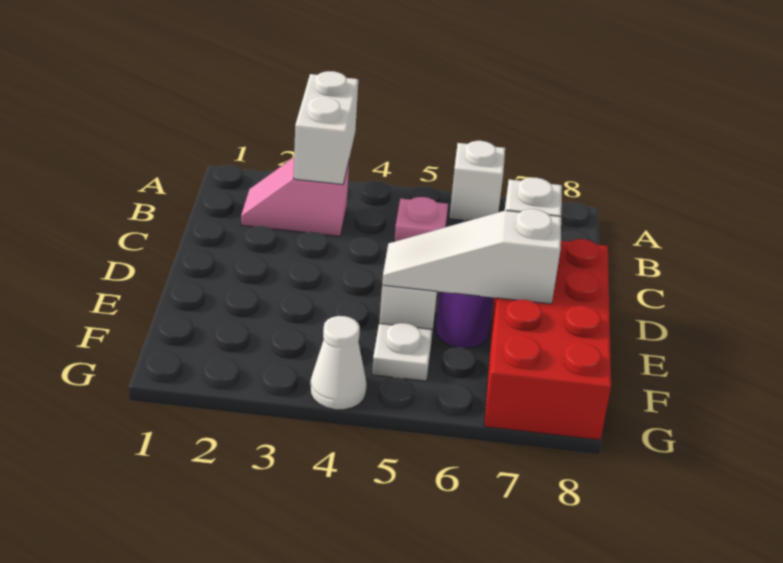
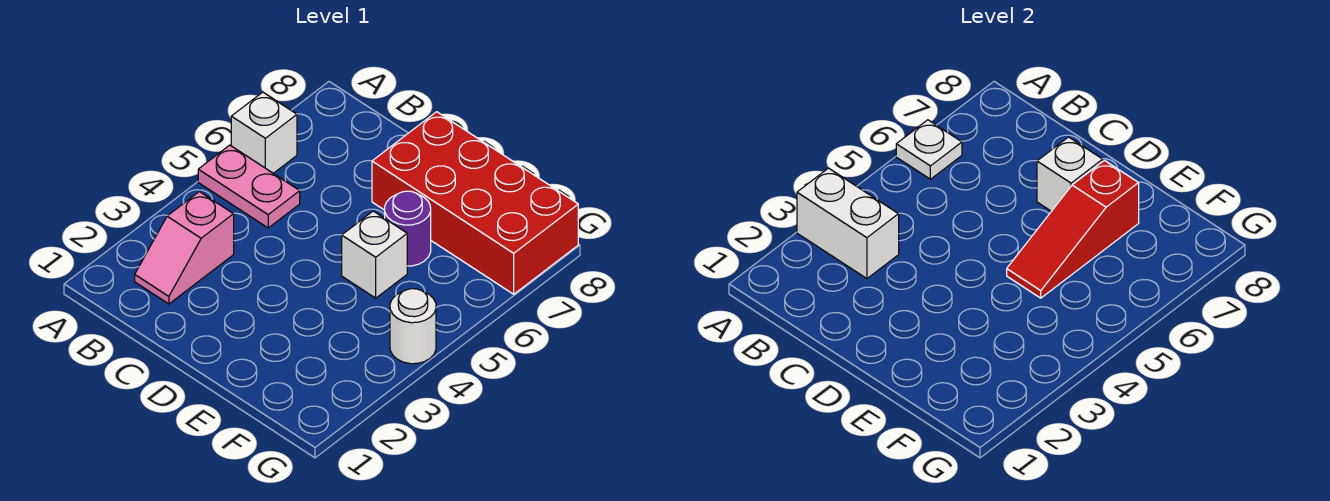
pink plate B5 level 1 -> pink plate A5:B5 level 1
white slope E5:E7 level 2 top 7 -> red slope E5:E7 level 2 top 7
white plate F5 level 1 -> white plate A6 level 2
white cone G4 level 1 -> white round brick G4 level 1

